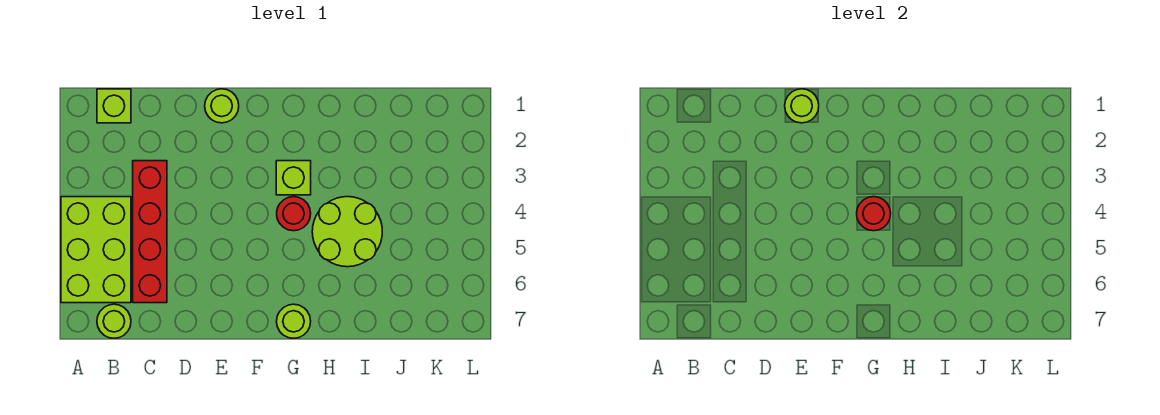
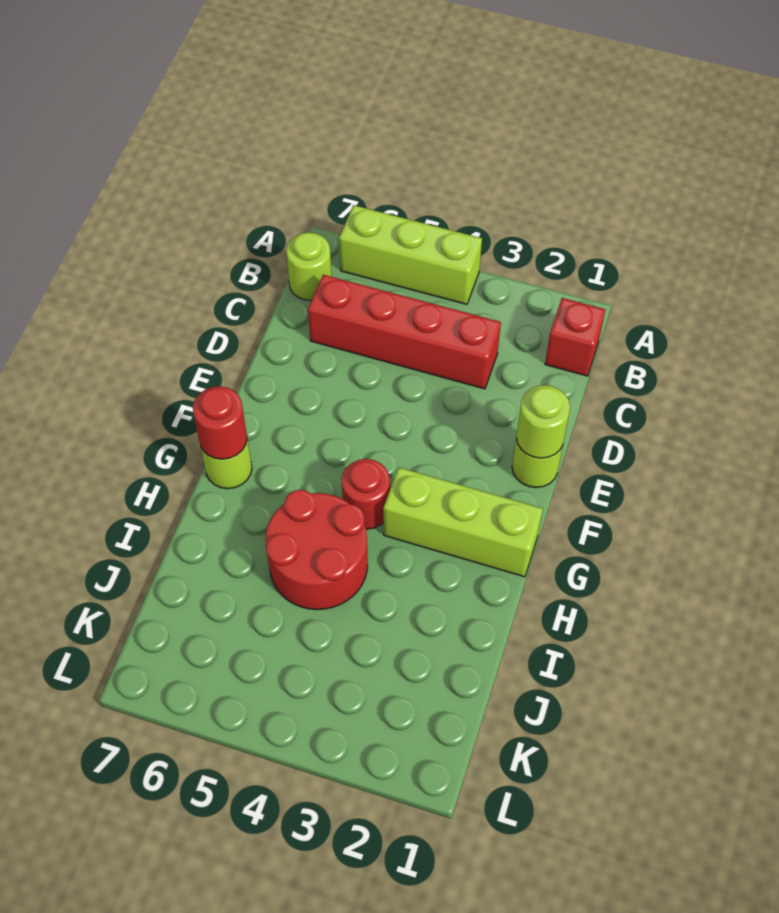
lime brick A4:B6 level 1 -> lime brick A4:A6 level 1
lime brick B1 level 1 -> red brick B1 level 1
lime brick G3 level 1 -> lime brick G1:G3 level 1
red round brick G4 level 2 -> red round brick G7 level 2
lime round brick H4:I5 level 1 -> red round brick H4:I5 level 1

